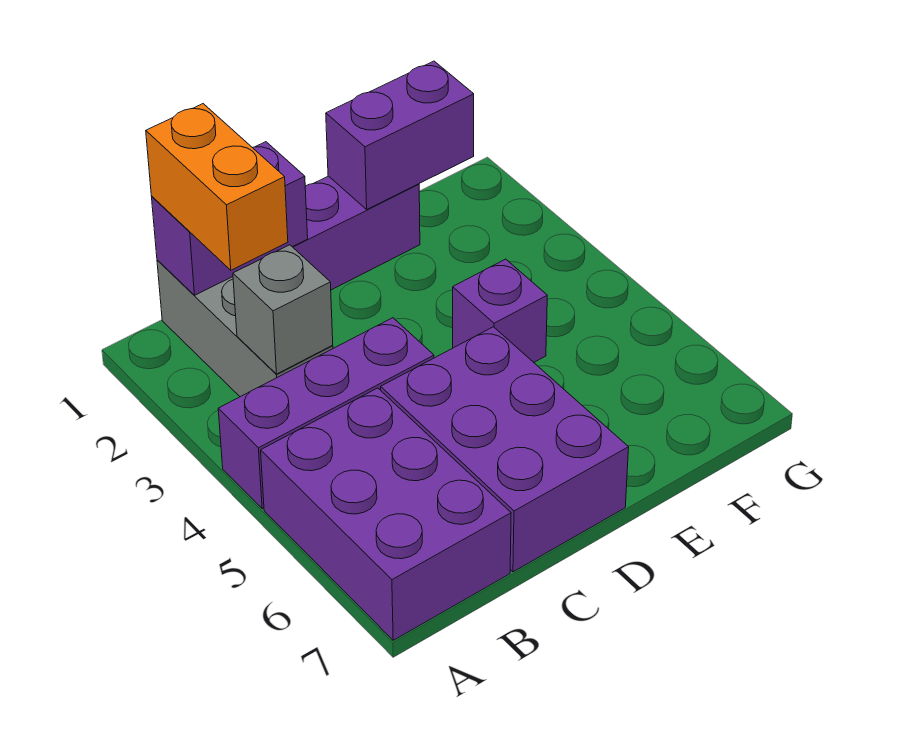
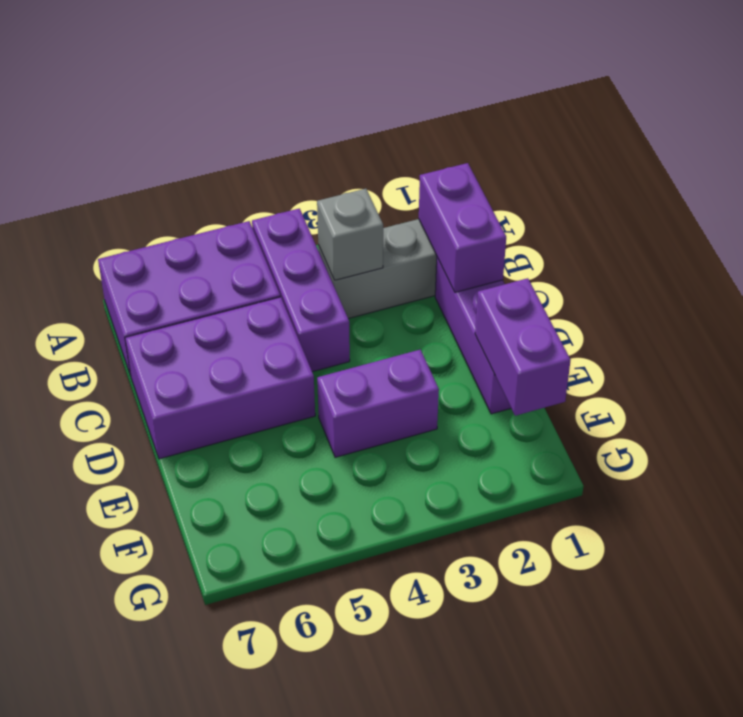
orange brick B1:B2 level 3 -> none
purple brick E4 level 1 -> purple brick E3:E4 level 1

